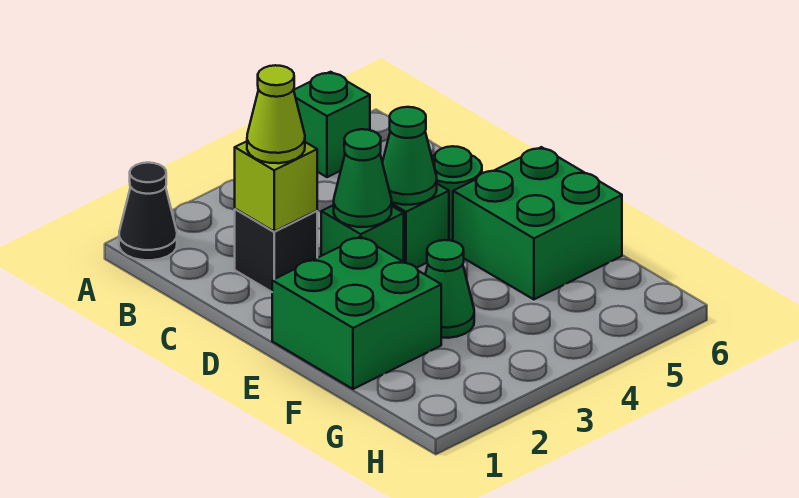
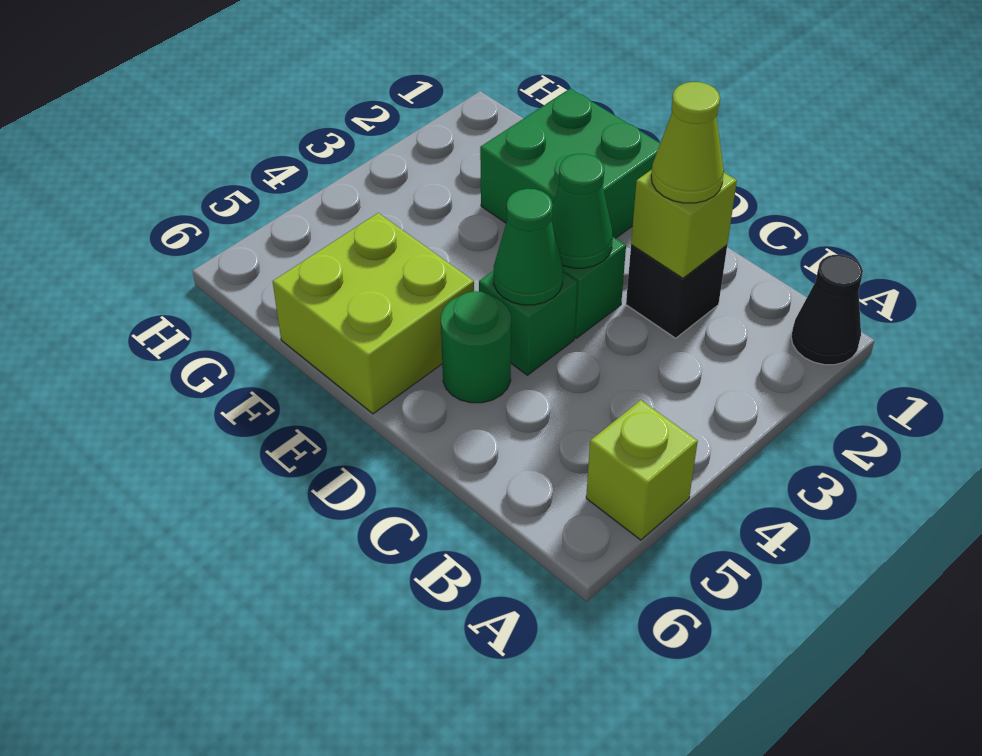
green brick A5 level 1 -> lime brick A5 level 1
green brick E5:F6 level 1 -> lime brick E5:F6 level 1
green cone F3 level 1 -> none

